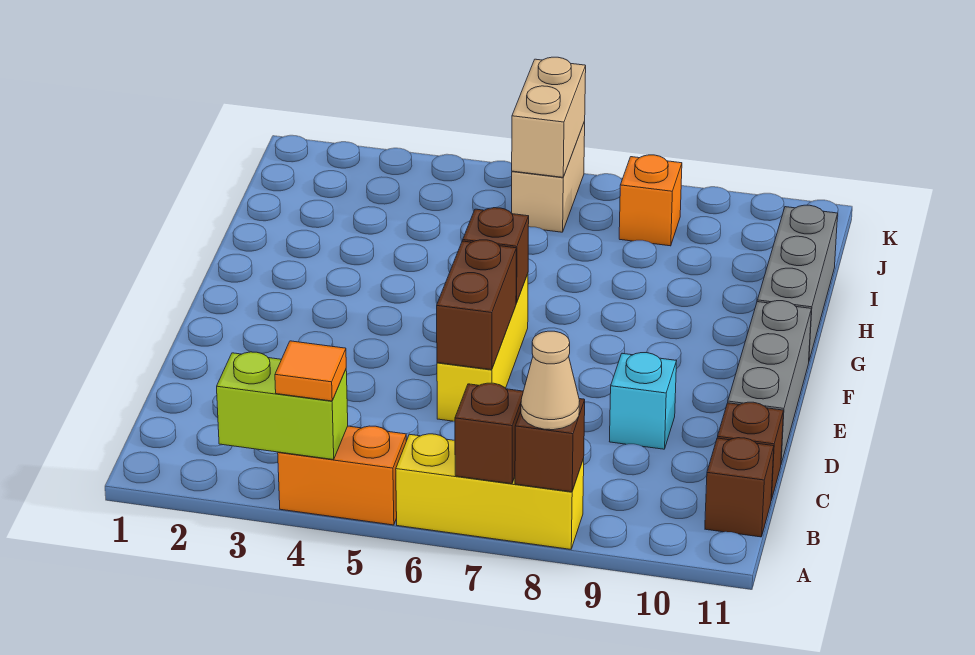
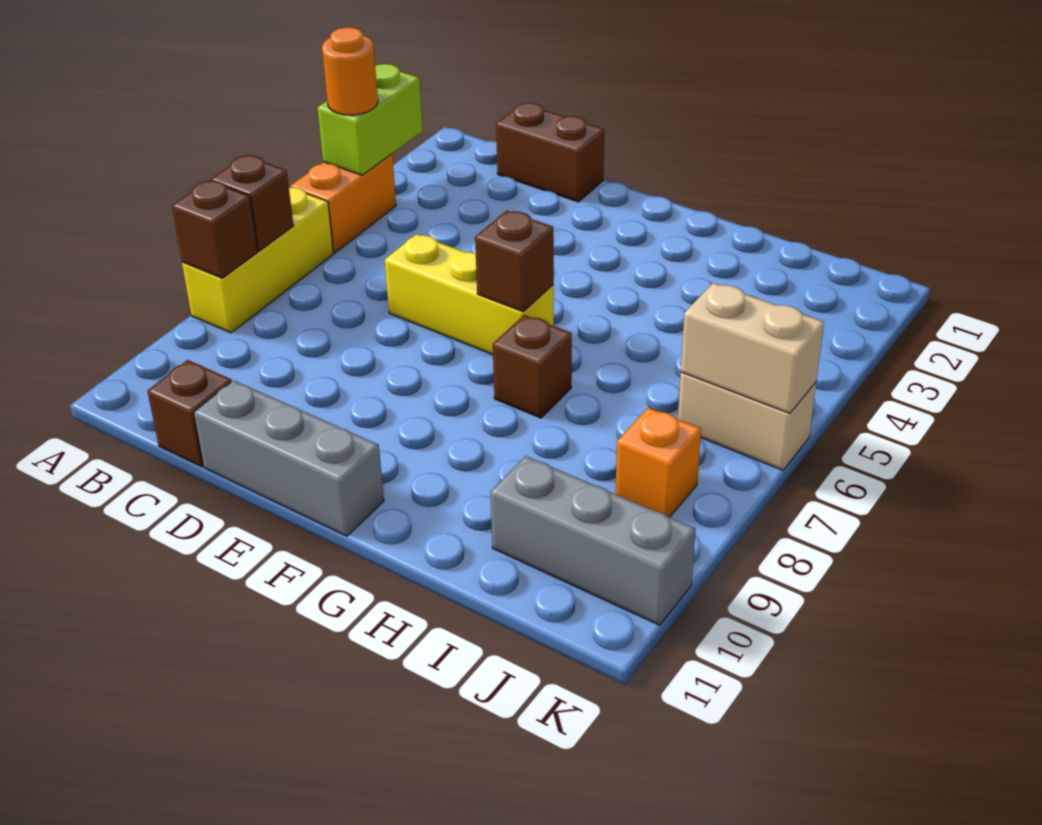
orange tile A4 level 3 -> orange round brick A4 level 3
tan cone A8 level 3 -> none
brown brick B11 level 1 -> brown brick G7 level 1
brown brick D6:E6 level 2 -> brown brick C1:D1 level 1
cyan brick D9 level 1 -> none
grey brick G11:I11 level 1 -> grey brick I10:K10 level 1

